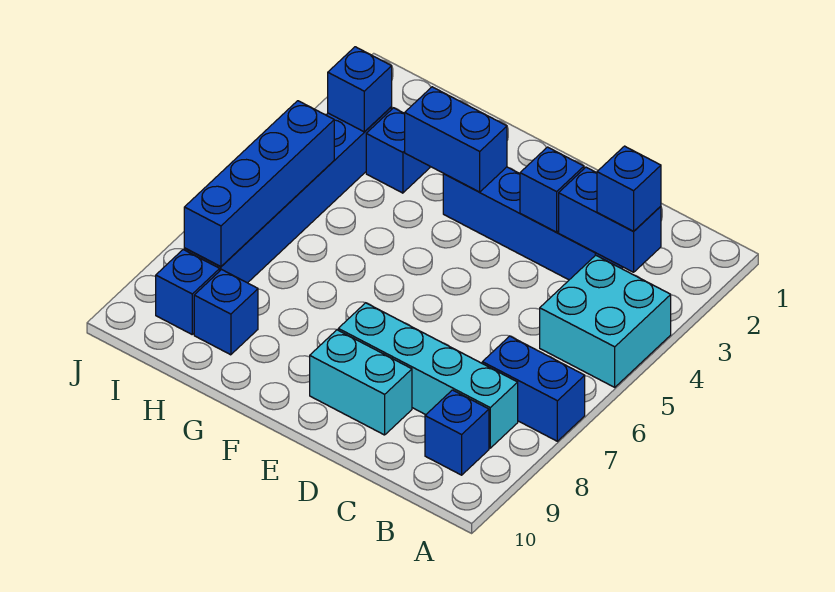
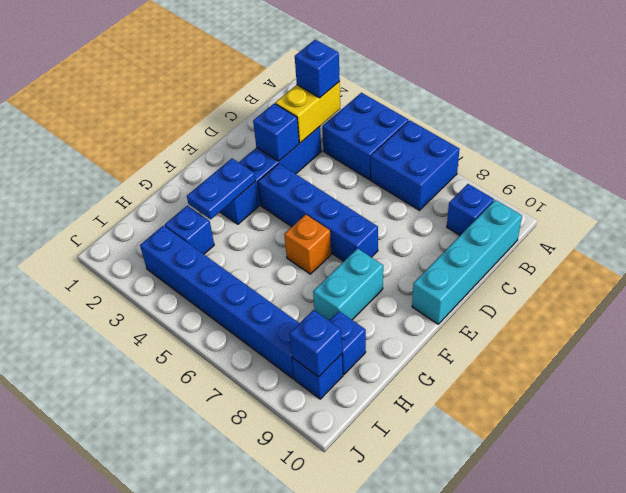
cyan brick A4:B5 level 1 -> blue brick A4:B5 level 1
blue brick A7:B7 level 1 -> blue brick A6:B7 level 1
blue brick B3:C3 level 2 -> yellow brick B3:C3 level 2
cyan brick B8:E8 level 1 -> cyan brick B10:E10 level 1
cyan brick D9:E9 level 1 -> cyan brick F8:G8 level 1
blue brick F3:G3 level 2 -> blue plate F3:G3 level 2
none -> orange brick F6 level 1
blue brick I3 level 2 -> blue brick I9 level 2
blue brick I5:I8 level 2 -> blue brick E4:E7 level 1

